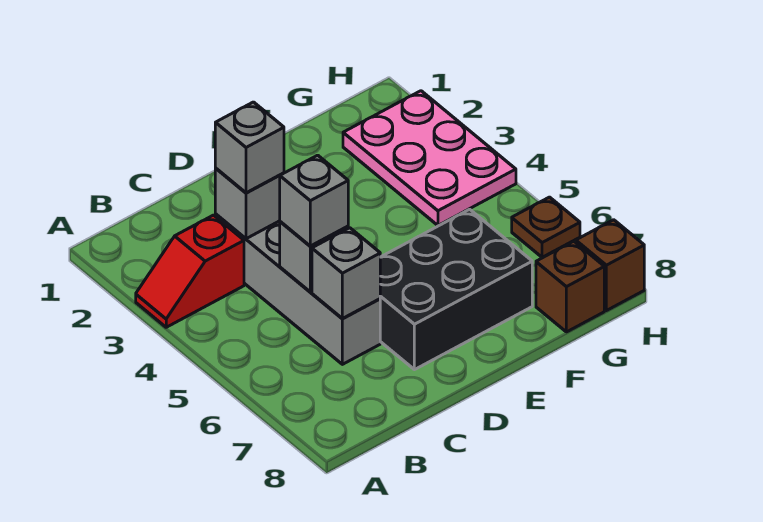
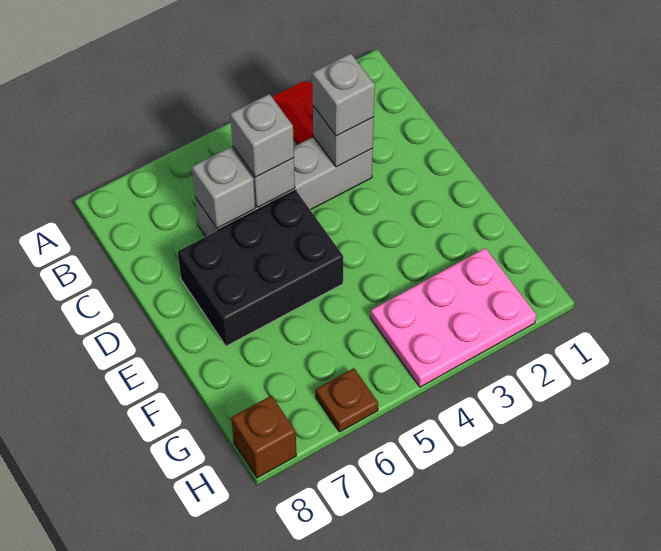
black brick D6:F7 level 1 -> black brick D5:E7 level 1
brown brick G8 level 1 -> none

